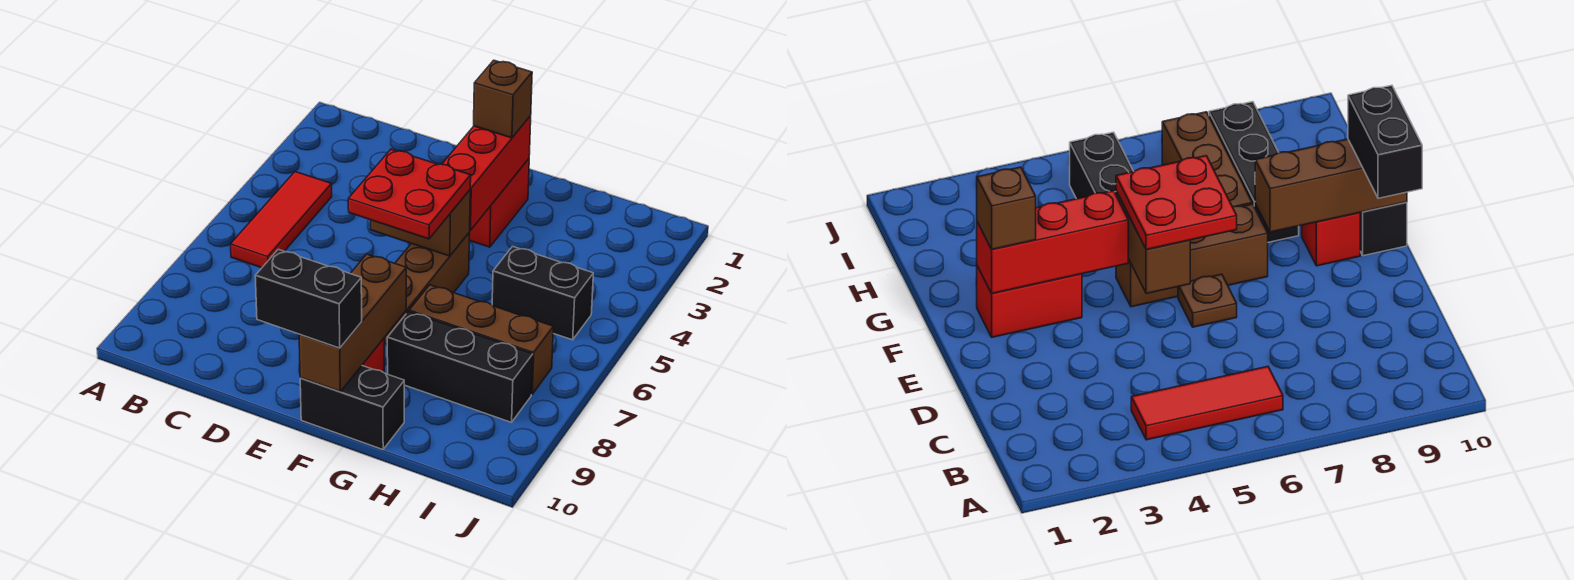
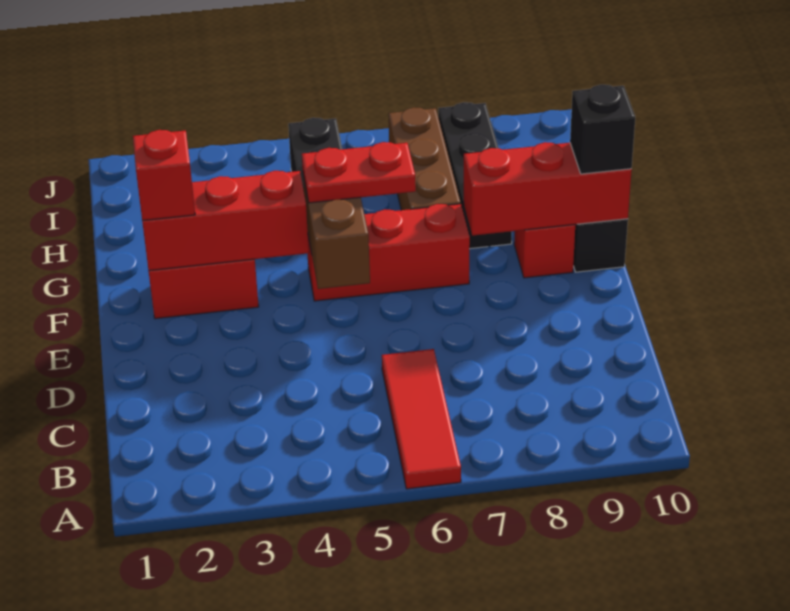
red tile B4:B6 level 1 -> red tile A6:C6 level 1
red plate E5:F6 level 3 -> red plate F5:F6 level 3
brown plate E6 level 1 -> none
black brick E10:F10 level 3 -> black brick F10 level 3
brown brick F2 level 3 -> red brick F2 level 3
brown brick F5:F7 level 1 -> red brick F5:F7 level 1
brown brick F8:F10 level 2 -> red brick F8:F10 level 2

